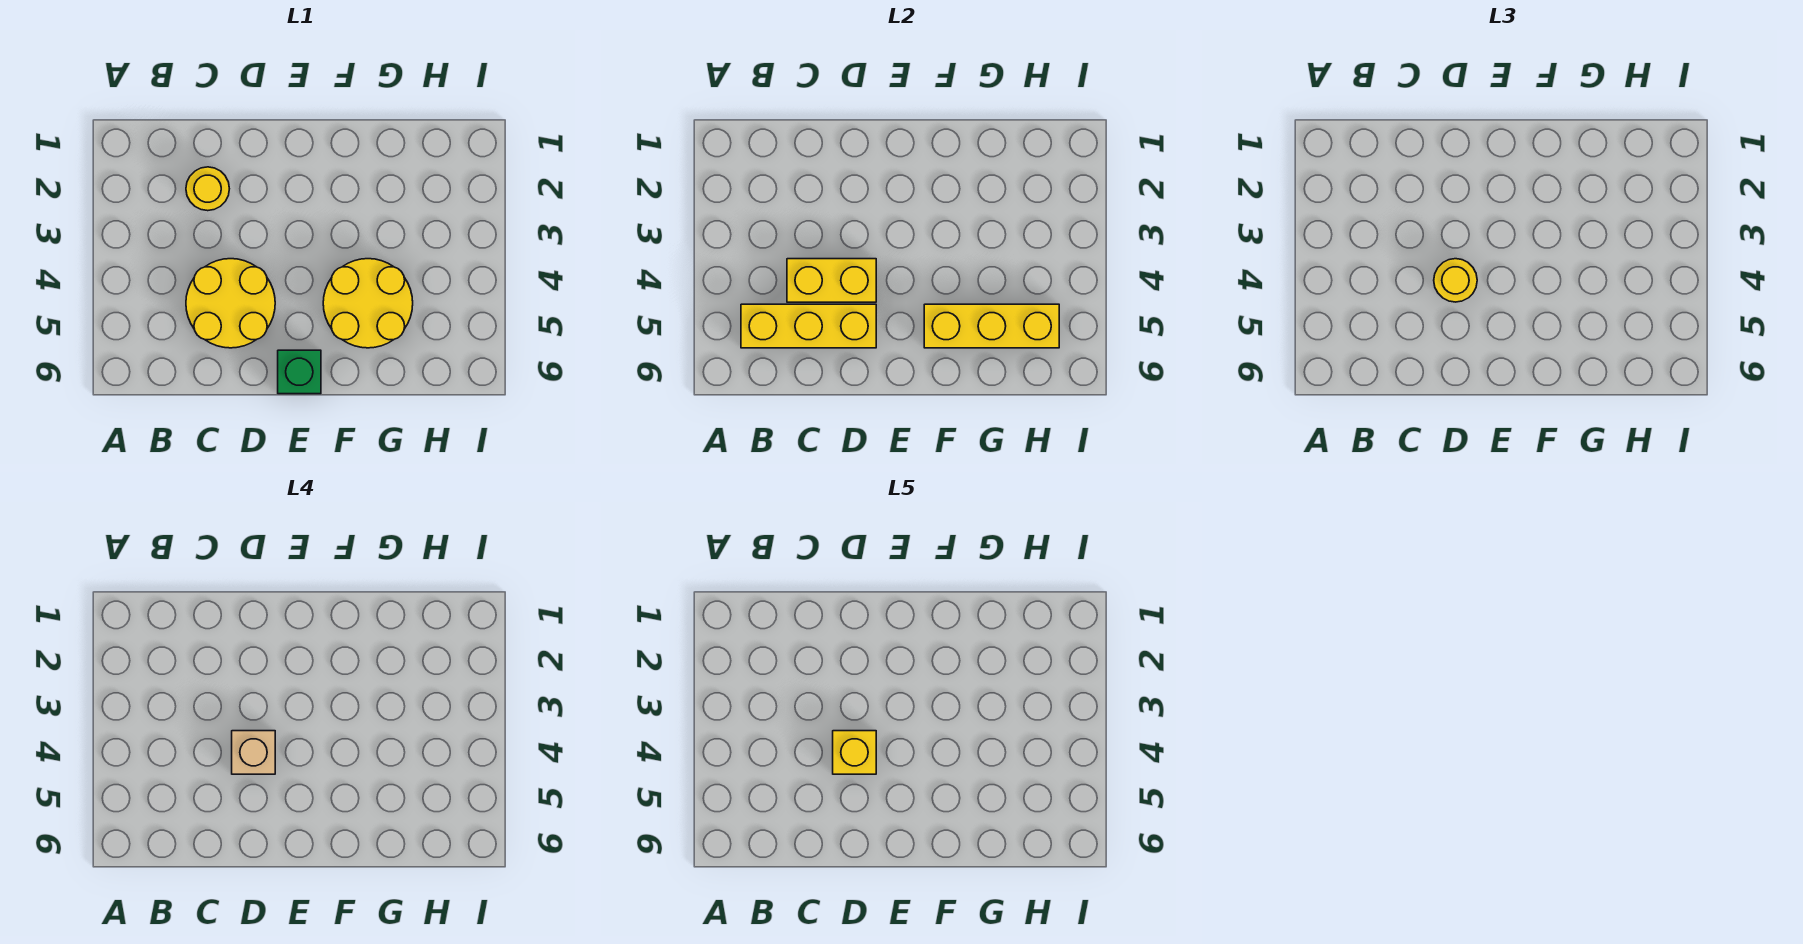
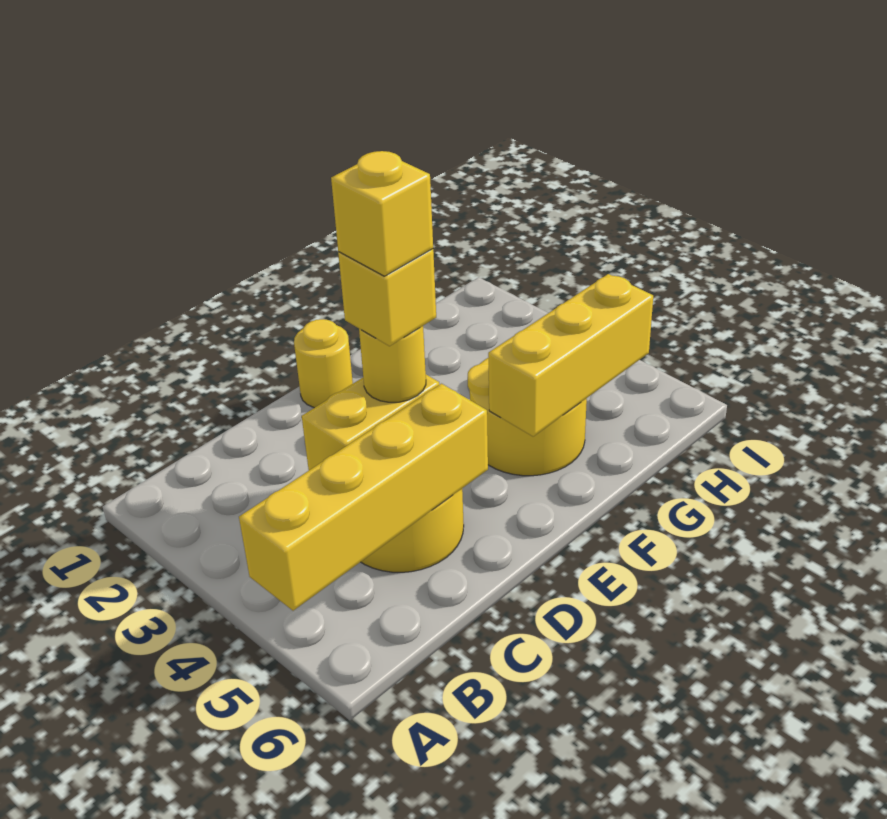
yellow brick B5:D5 level 2 -> yellow brick A5:D5 level 2
yellow round brick C2 level 1 -> yellow round brick E1 level 1
tan brick D4 level 4 -> yellow brick D4 level 4
green brick E6 level 1 -> none

